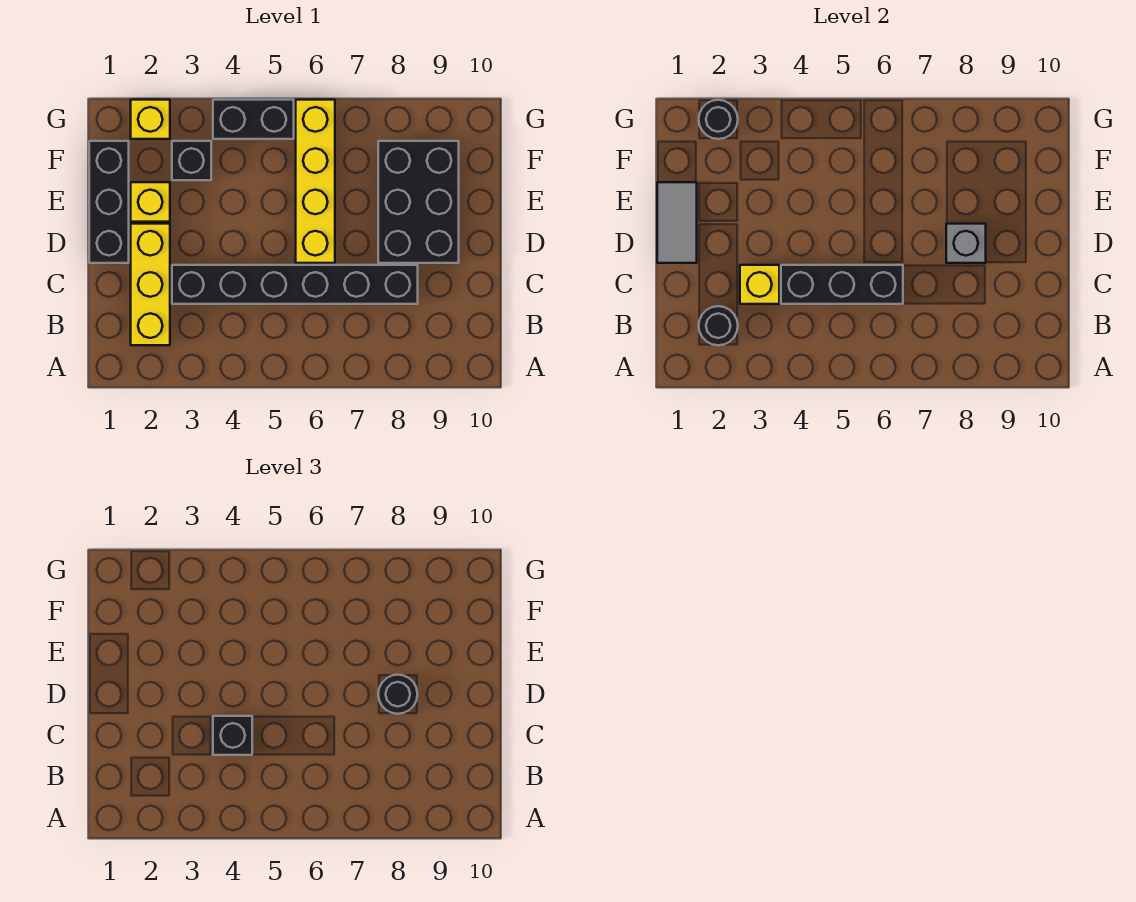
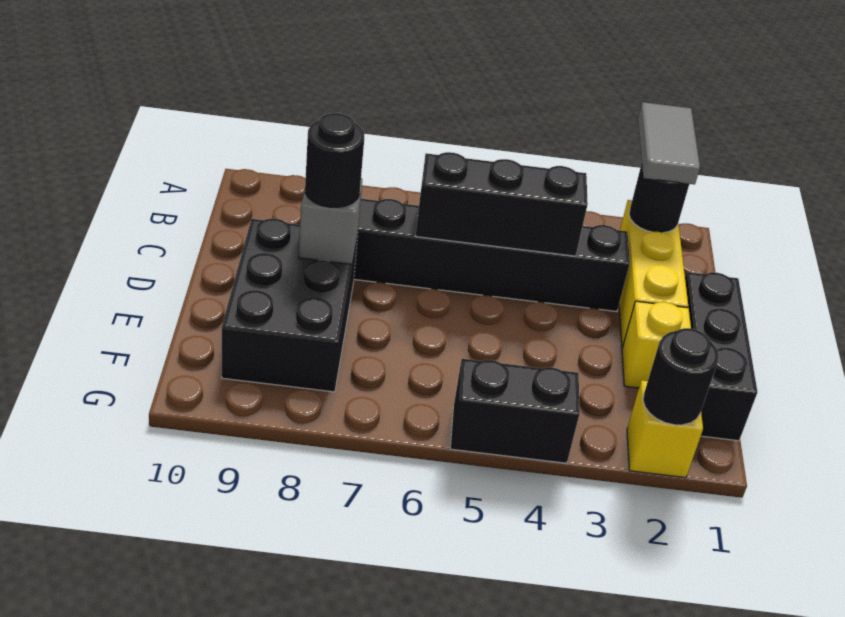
yellow brick C3 level 2 -> none
black brick C4 level 3 -> none
grey tile D1:E1 level 2 -> grey tile A2:B2 level 3
yellow brick D6:G6 level 1 -> none
black brick F3 level 1 -> none

